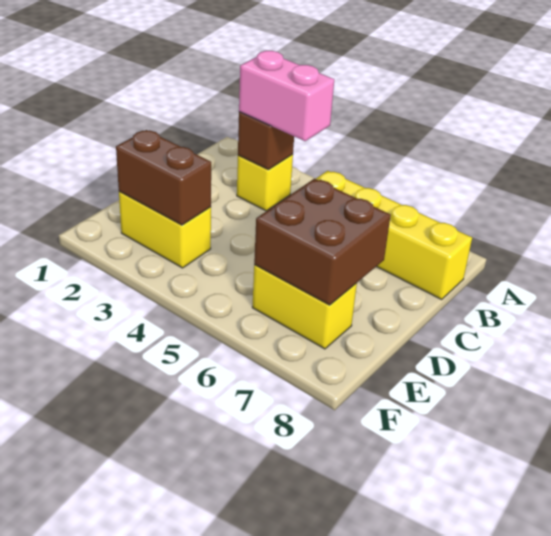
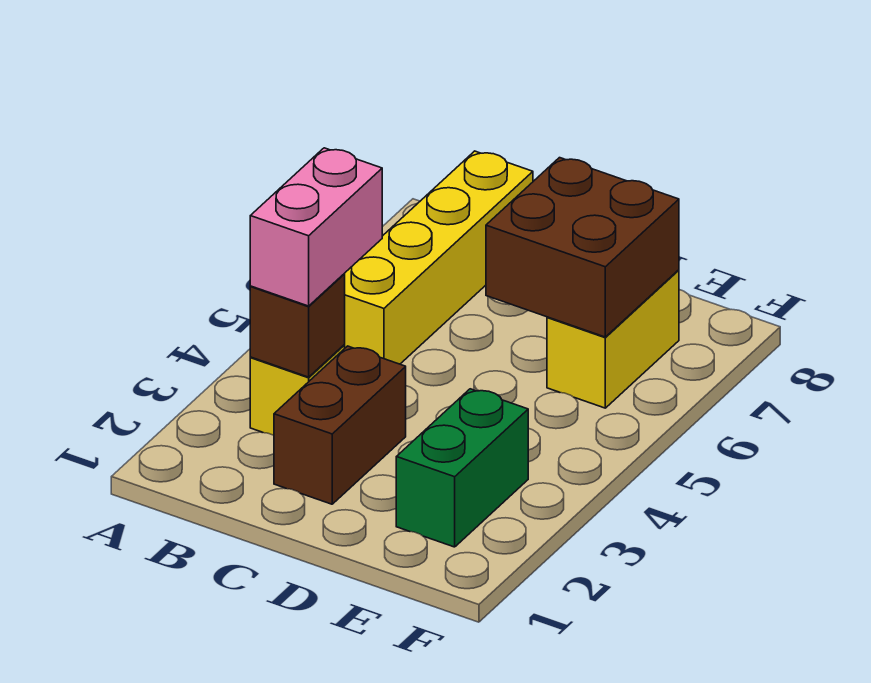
yellow brick E2:E3 level 1 -> green brick E2:E3 level 1
brown brick E2:E3 level 2 -> brown brick C2:C3 level 1

